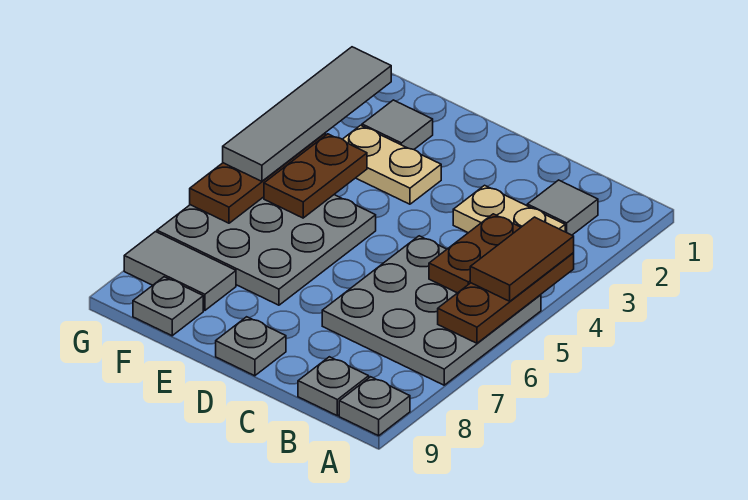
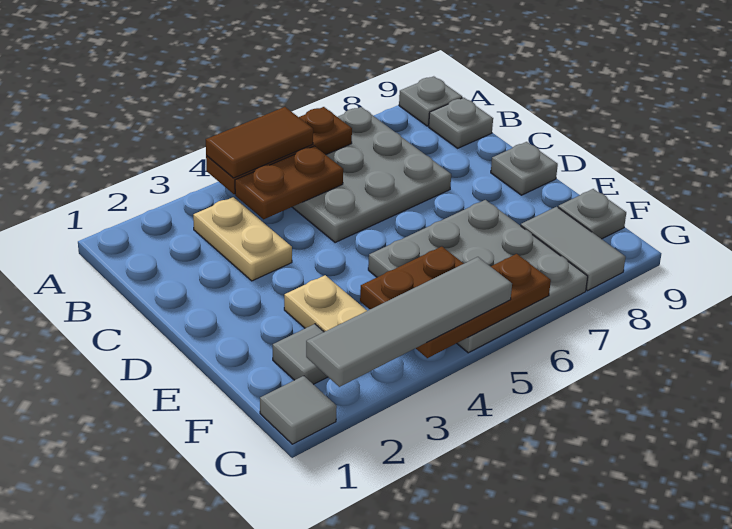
grey tile B2 level 1 -> grey tile G1 level 1

